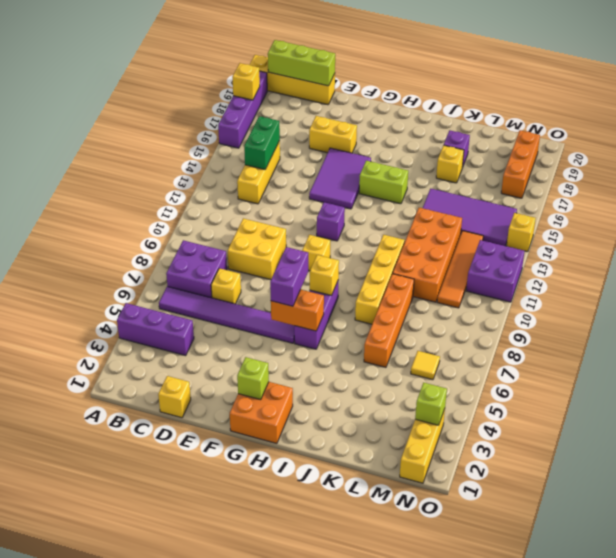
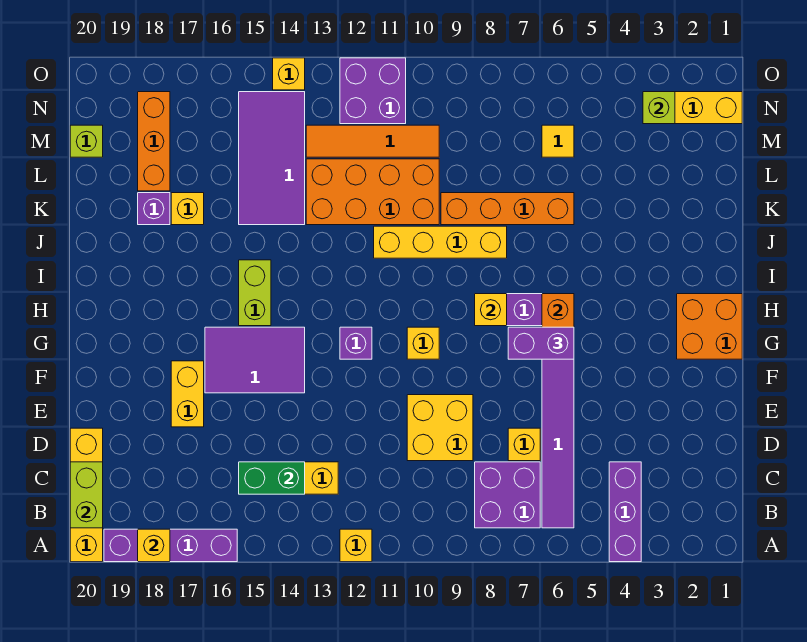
lime brick B20:D20 level 2 -> lime brick B20:C20 level 2
yellow brick D1 level 1 -> yellow brick A12 level 1
lime brick G2 level 2 -> lime brick M20 level 1
orange brick N17:N19 level 1 -> orange brick L18:N18 level 1

